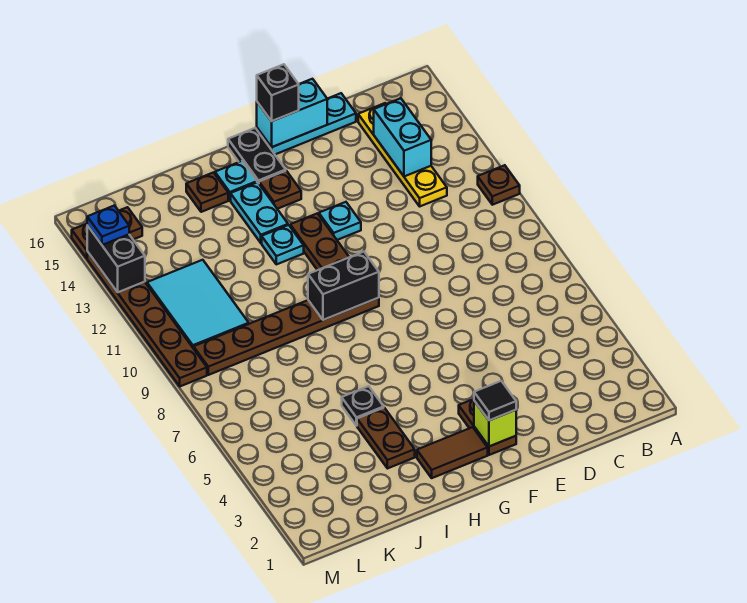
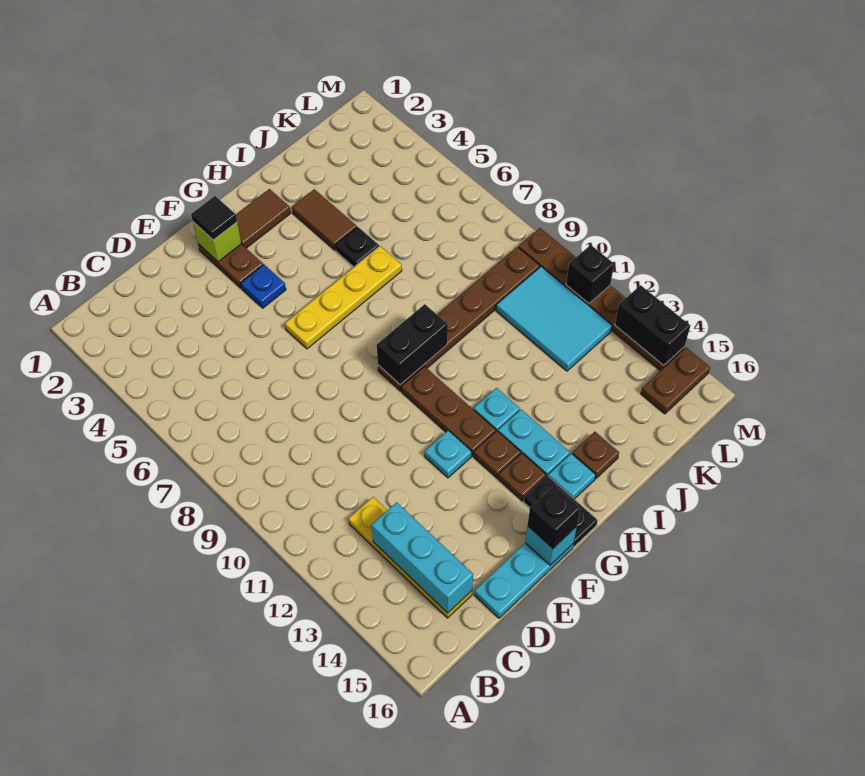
brown plate A11 level 1 -> brown plate G13 level 1
cyan brick C13:C14 level 2 -> cyan brick C13:C15 level 2
cyan brick E16:F16 level 2 -> cyan brick F16 level 2
none -> yellow plate F6:I6 level 1
brown plate I3:I4 level 1 -> brown tile I3:I4 level 1
none -> black brick M11 level 2
blue plate M14 level 3 -> blue plate F4 level 1

